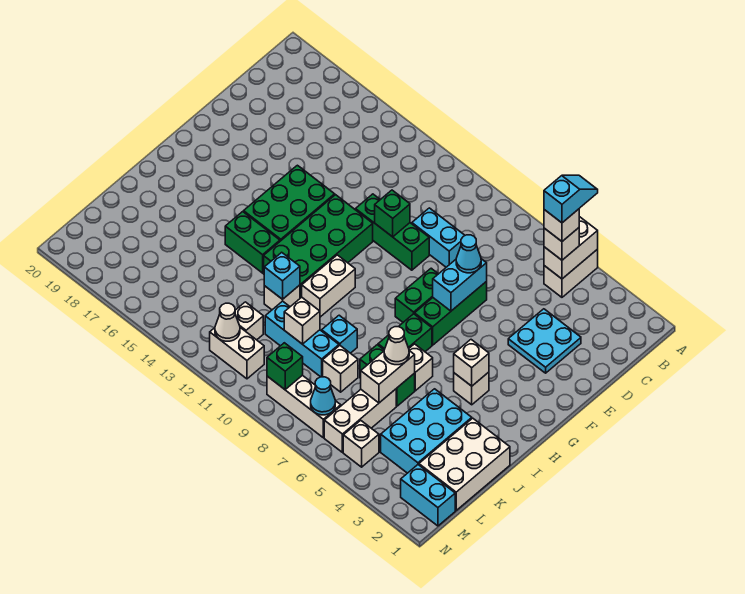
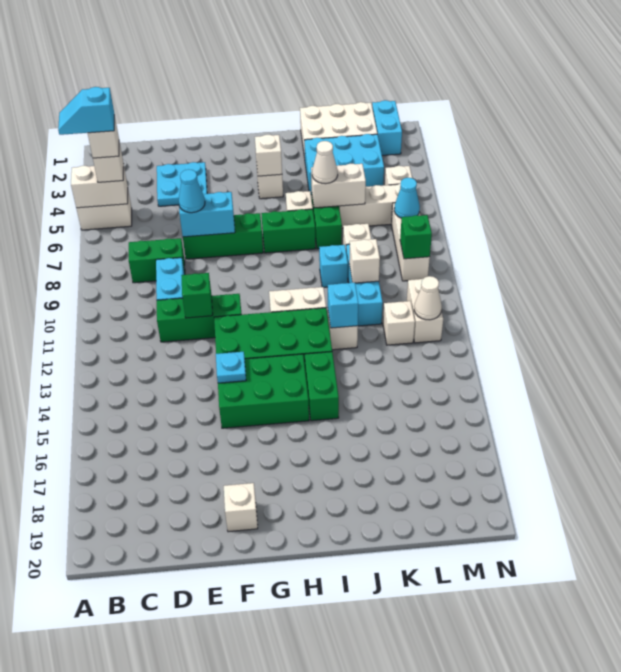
green brick E10:E12 level 1 -> green brick D11:F11 level 1
green brick F8:G8 level 1 -> green brick C8:D8 level 1
none -> cyan plate F14 level 2
none -> white brick F19 level 1

